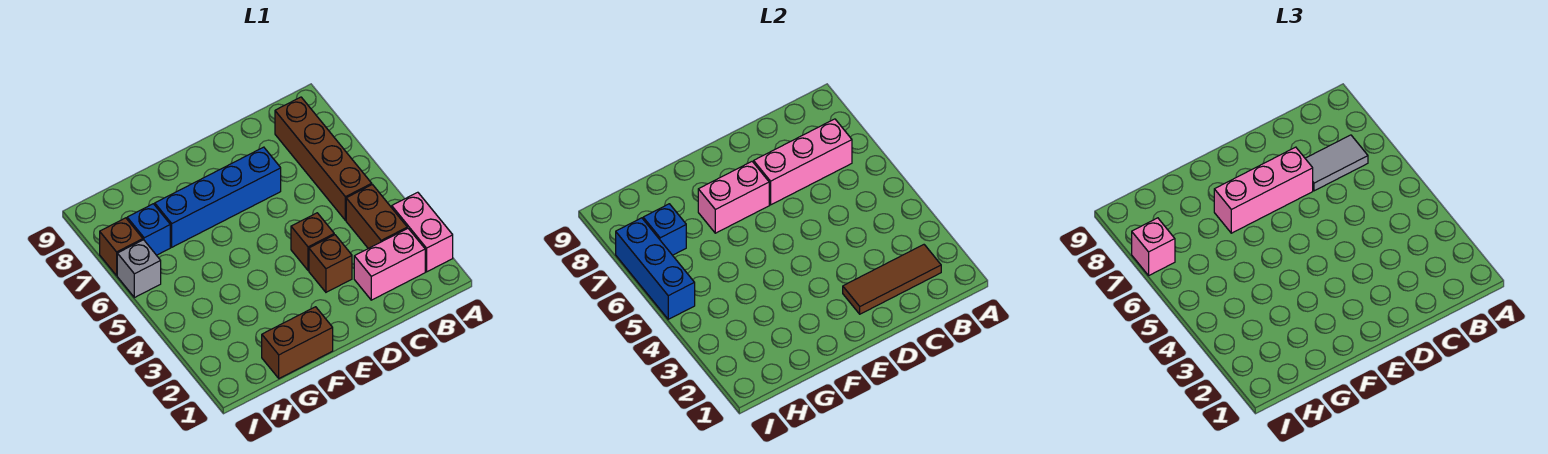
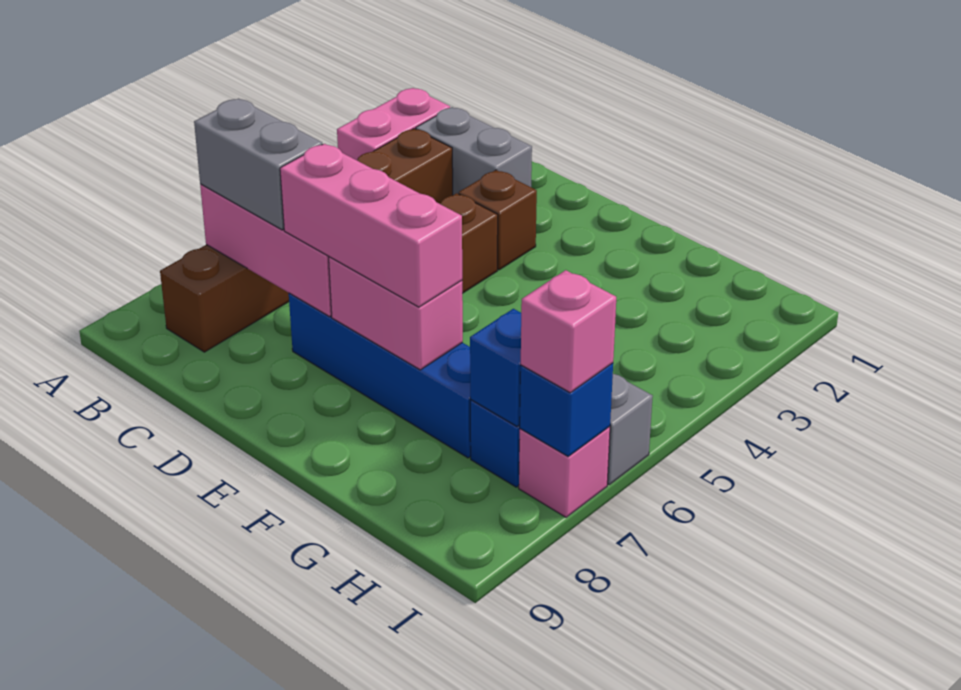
pink brick B2:C2 level 1 -> grey brick B2:C2 level 1
brown tile B2:D2 level 2 -> none
grey tile B7:C7 level 3 -> grey brick B7:C7 level 3
brown brick F1:G1 level 1 -> none
blue brick I5:I7 level 2 -> blue brick I7 level 2
brown brick I7 level 1 -> pink brick I7 level 1

